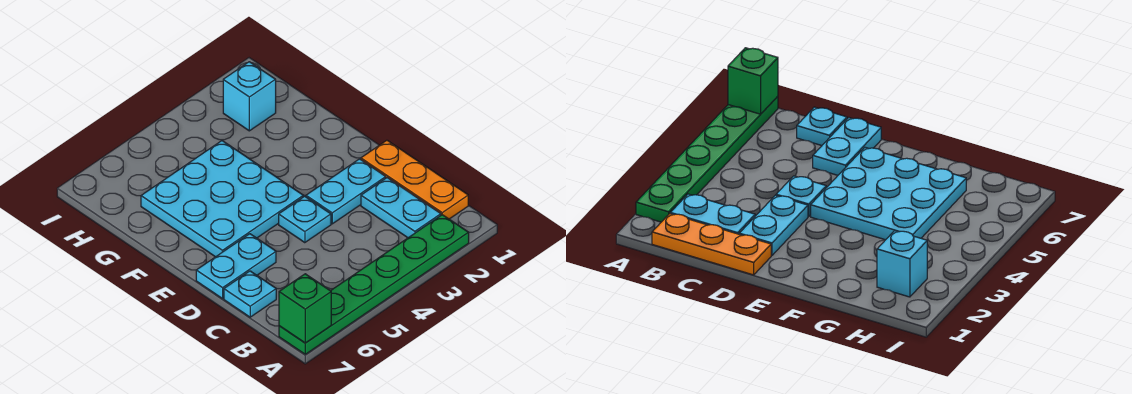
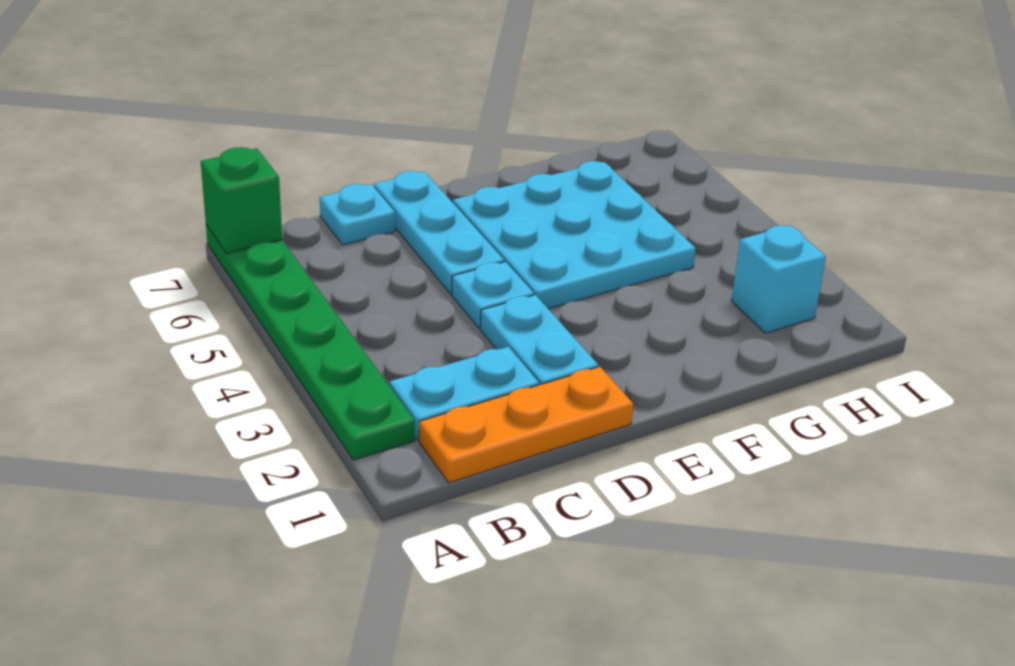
cyan plate D6:D7 level 1 -> cyan plate D5:D7 level 1

